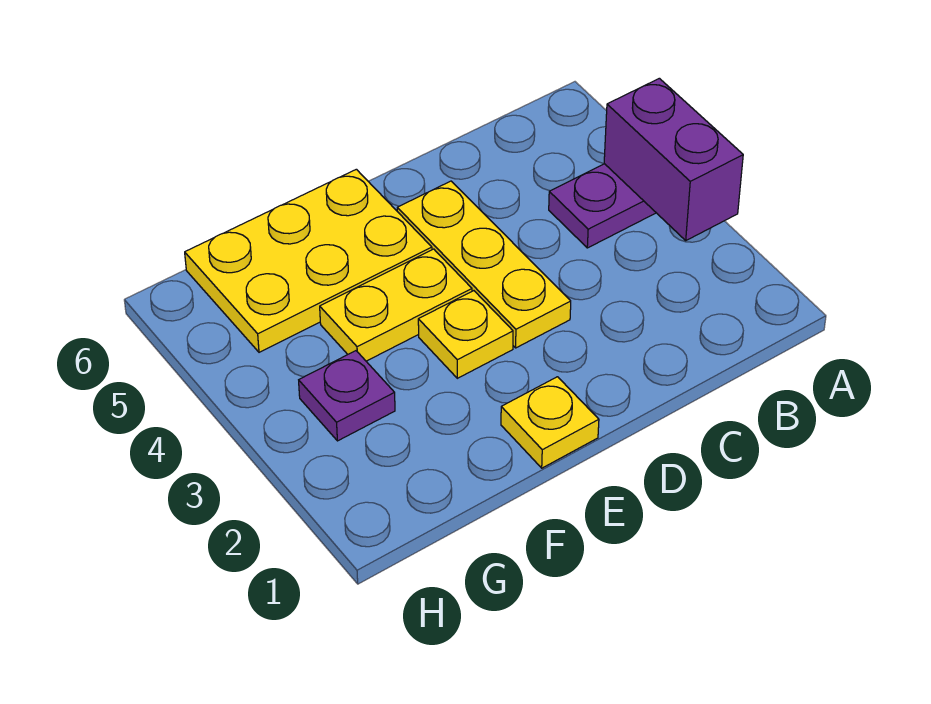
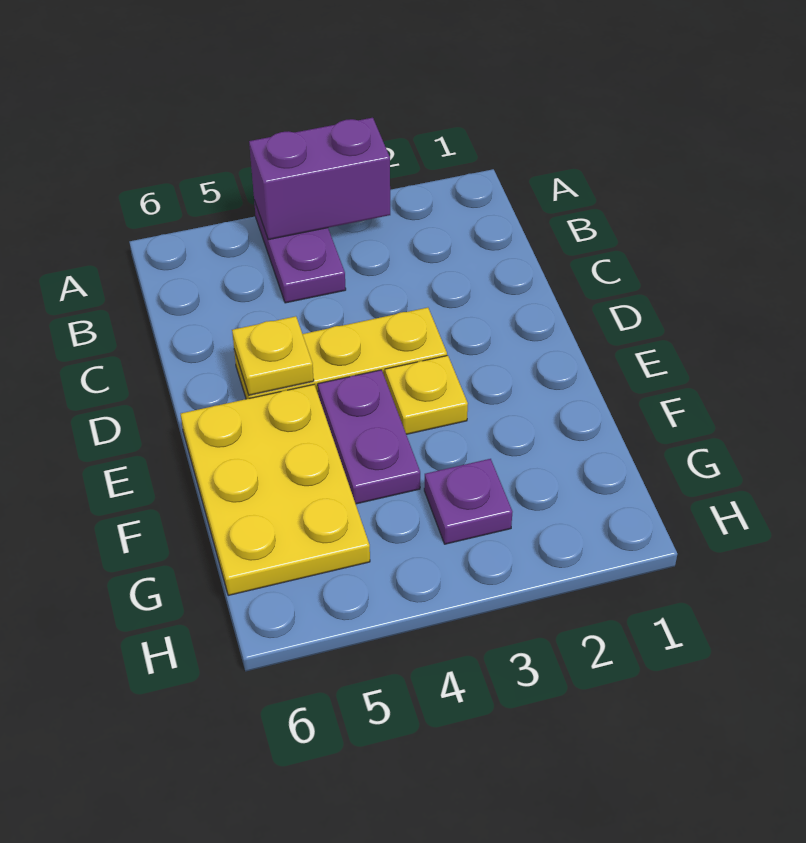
yellow plate E1 level 1 -> yellow plate D5 level 2
yellow plate E4:F4 level 1 -> purple plate E4:F4 level 1

